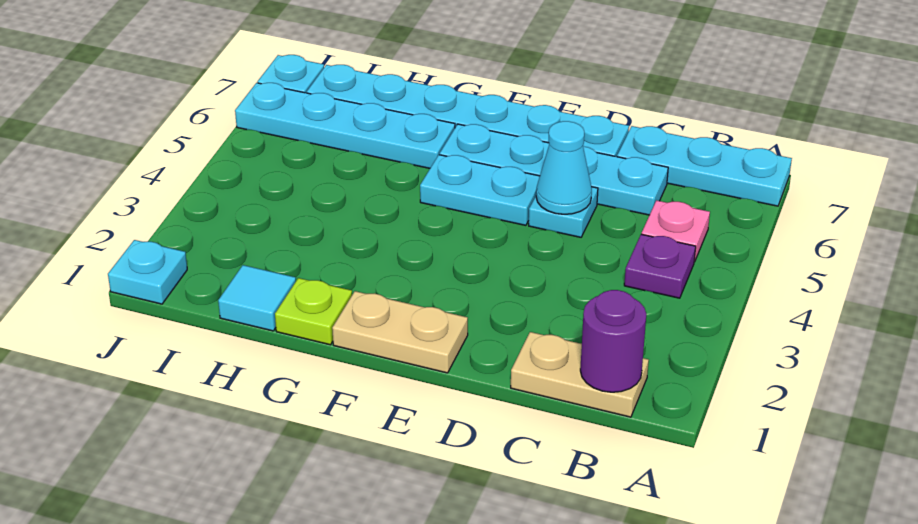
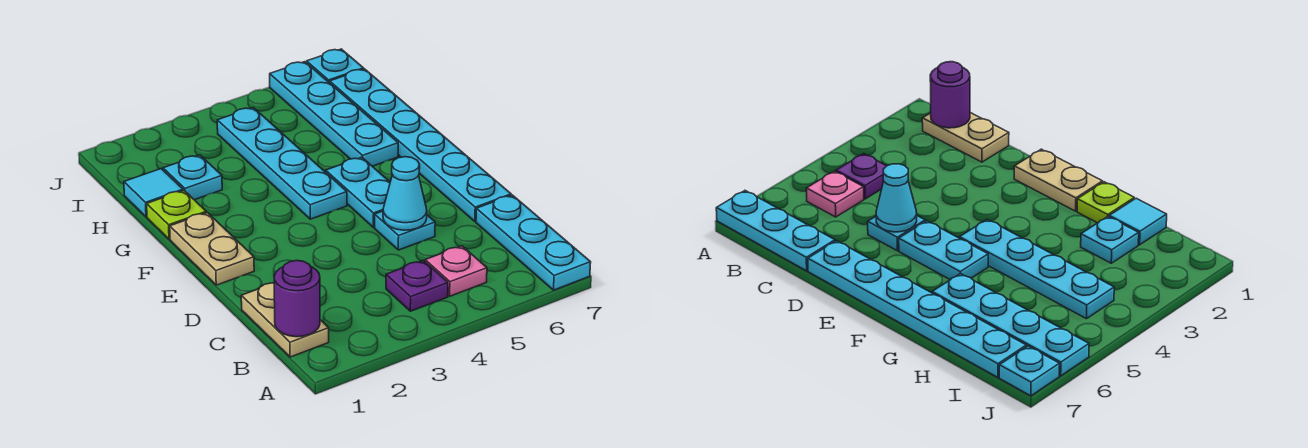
cyan plate C6:F6 level 1 -> cyan plate F4:I4 level 1
cyan plate J1 level 1 -> cyan plate H2 level 1

